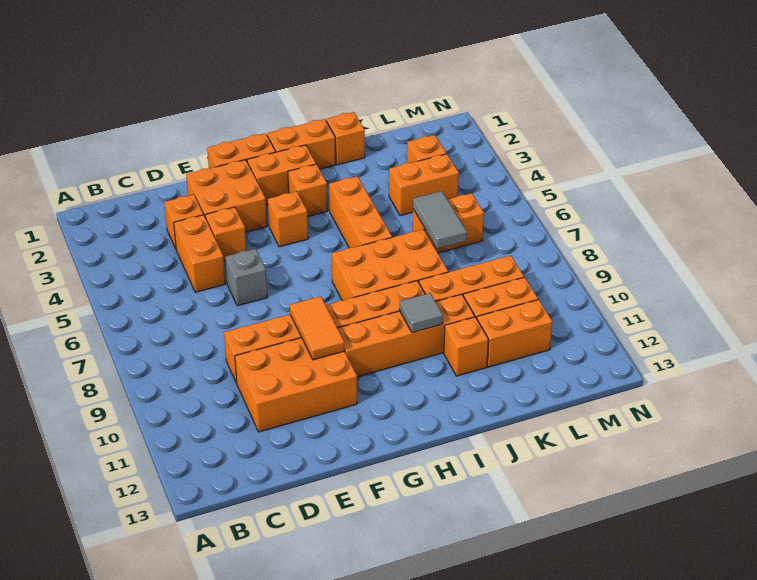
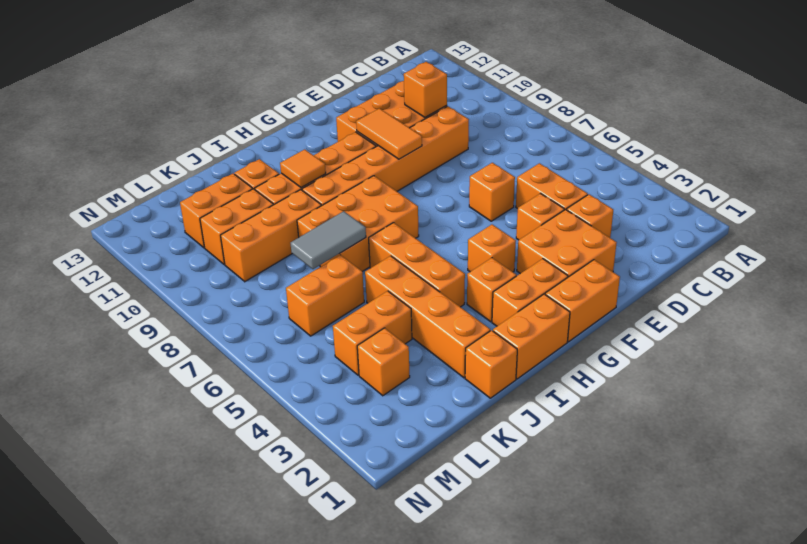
none -> orange brick D10 level 2
grey brick E6 level 1 -> orange brick E6 level 1
grey tile I10 level 2 -> orange tile I10 level 2
none -> orange brick J2:J5 level 1
grey tile K6:K7 level 2 -> grey tile J7:K7 level 2

